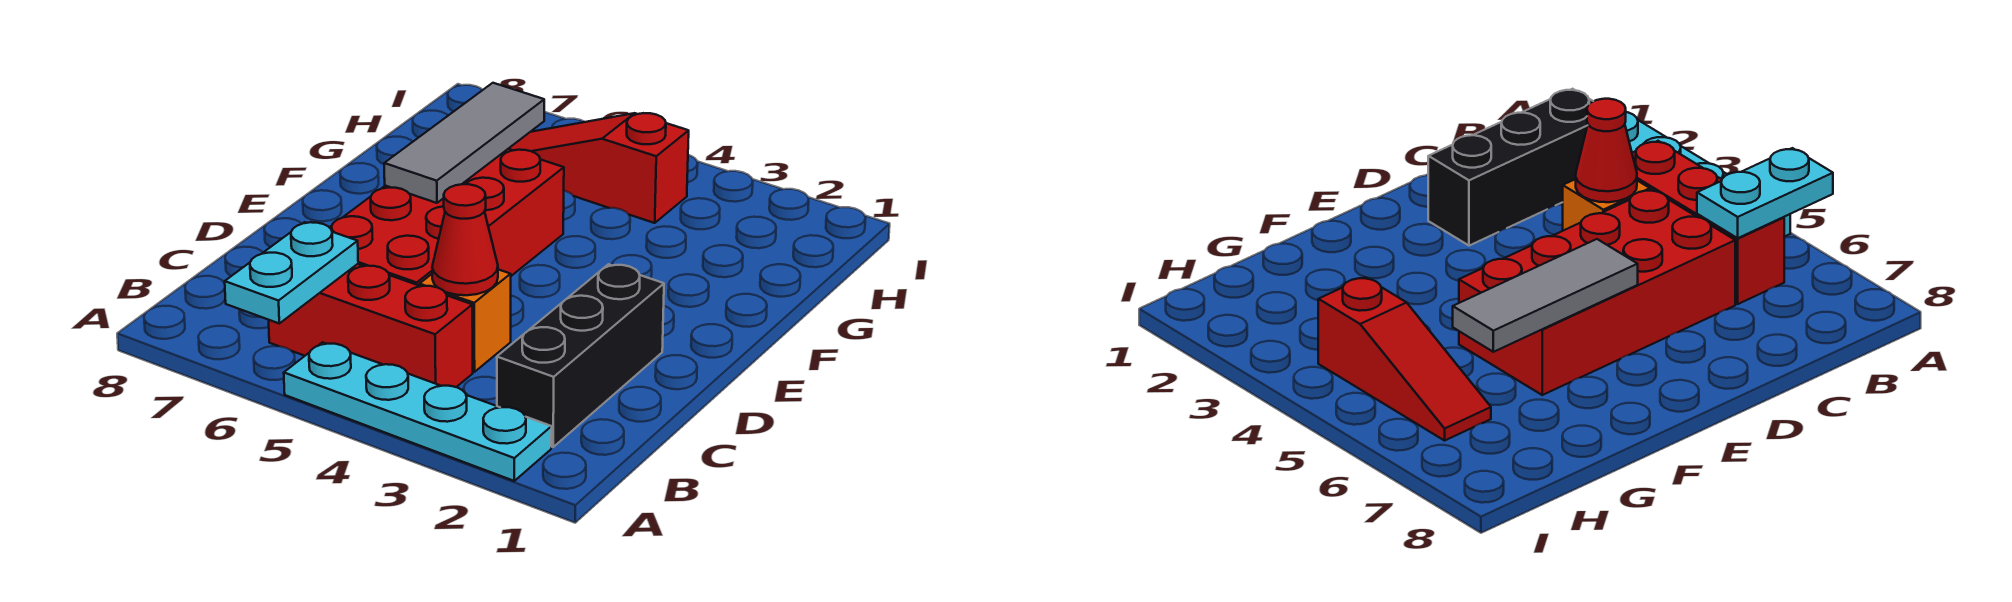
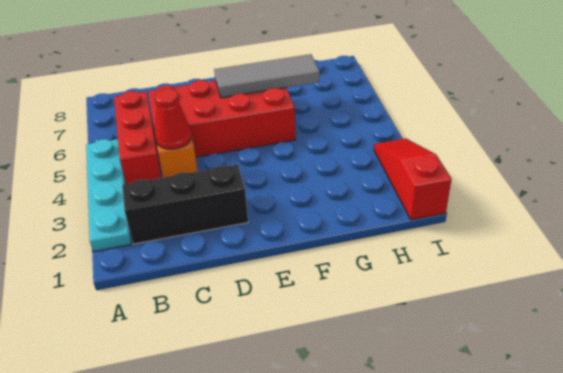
cyan plate A6:B6 level 2 -> none
red slope H4:H6 level 1 top 4 -> red slope I1:I3 level 1 top 1

